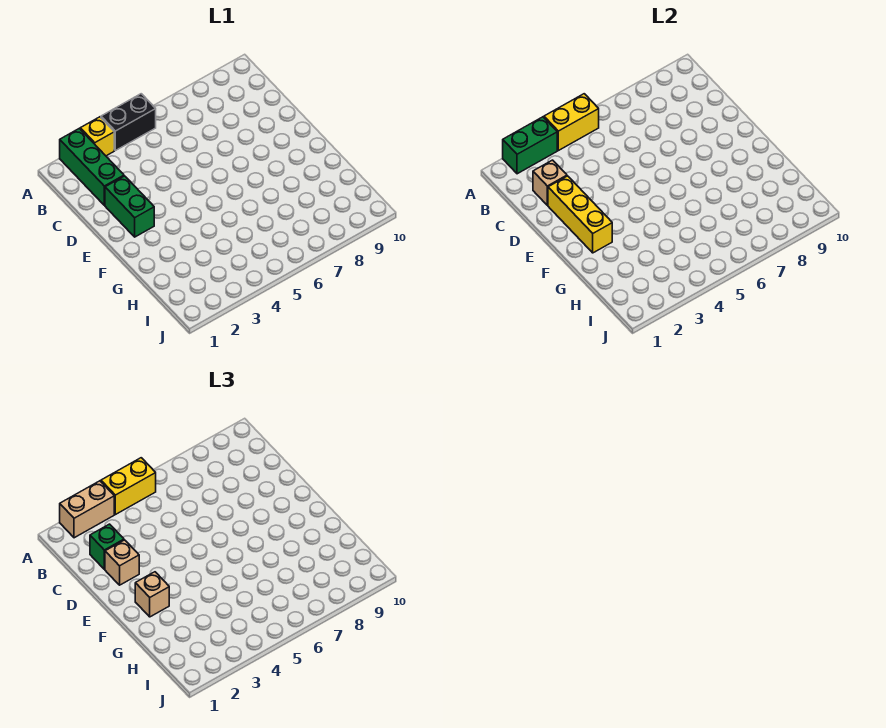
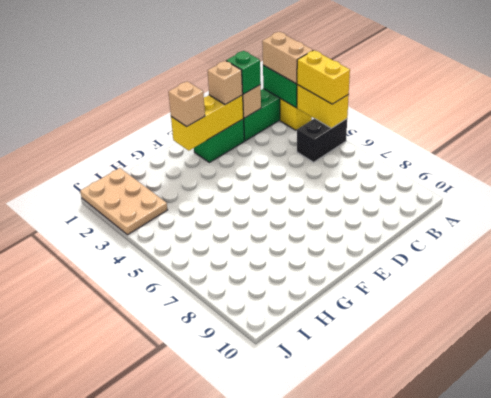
black brick A4:A5 level 1 -> black brick A5:B5 level 1
none -> tan plate I1:J3 level 1

